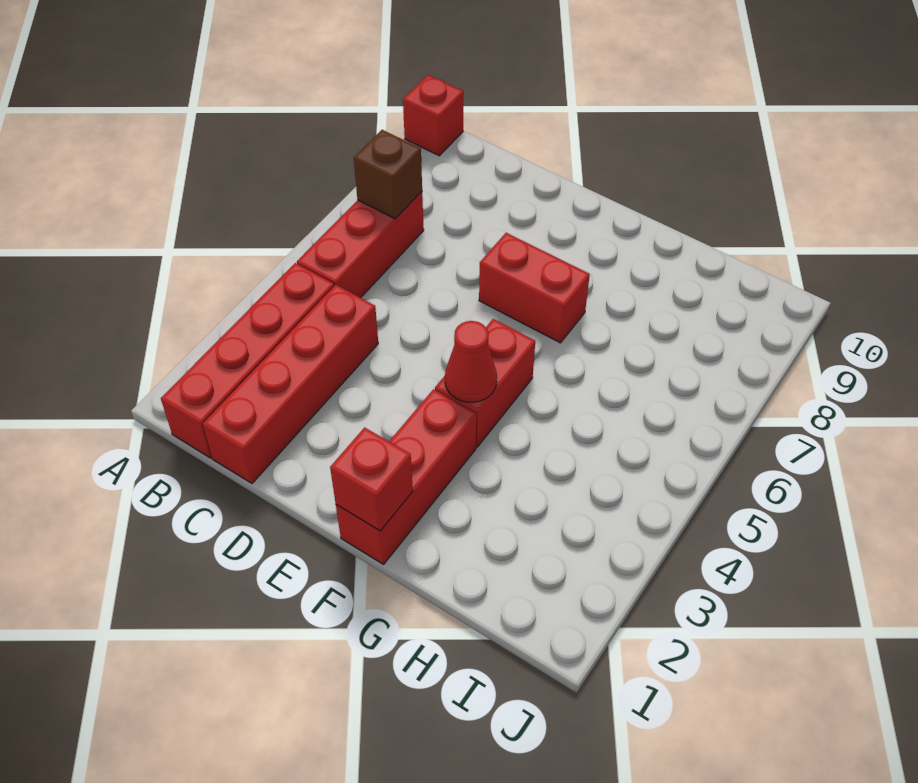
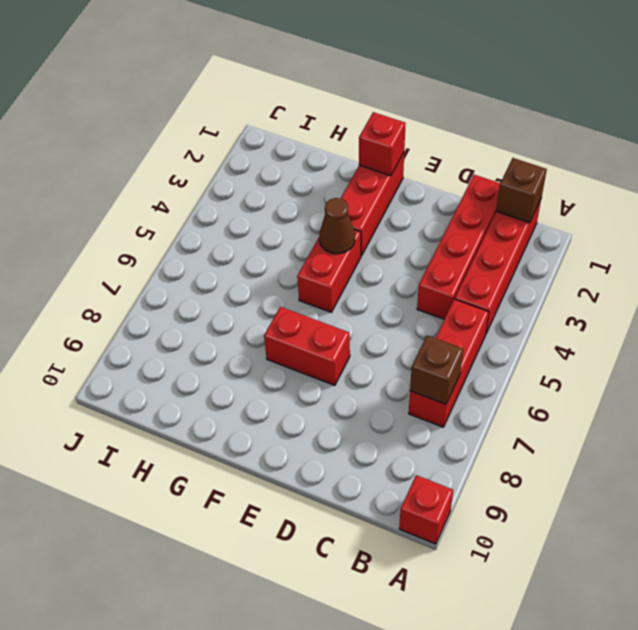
none -> brown brick B1 level 2
red cone F4 level 2 -> brown cone F4 level 2

